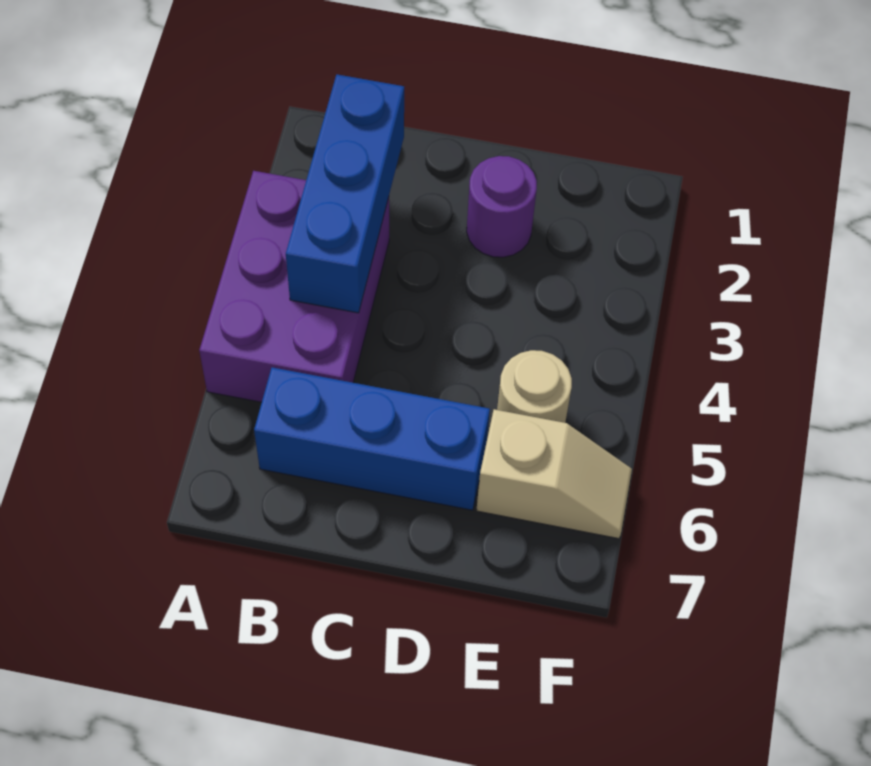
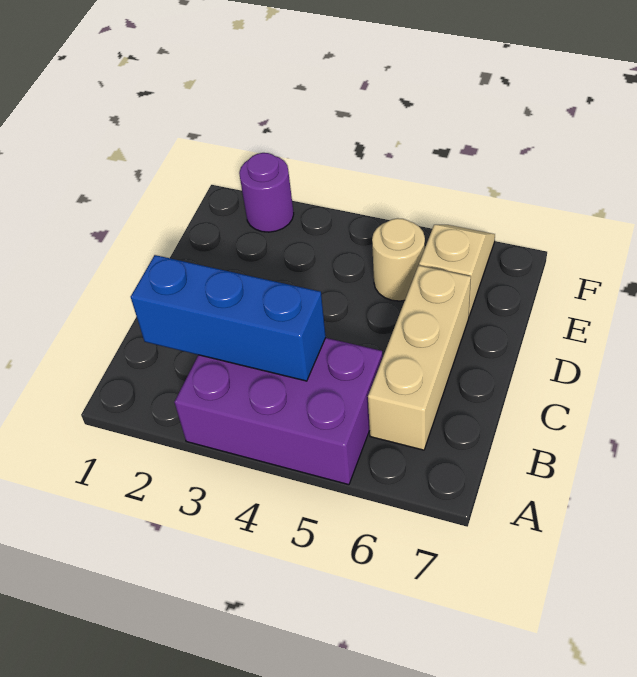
blue brick B6:D6 level 1 -> tan brick B6:D6 level 1
purple round brick D2 level 1 -> purple round brick F2 level 1

